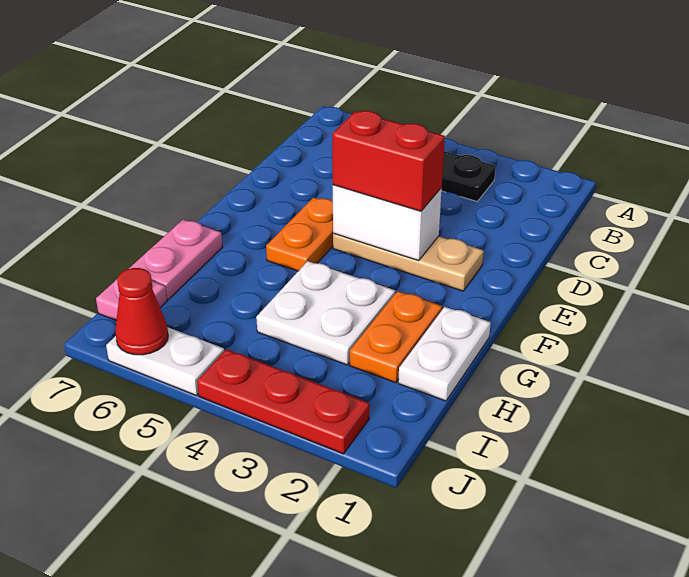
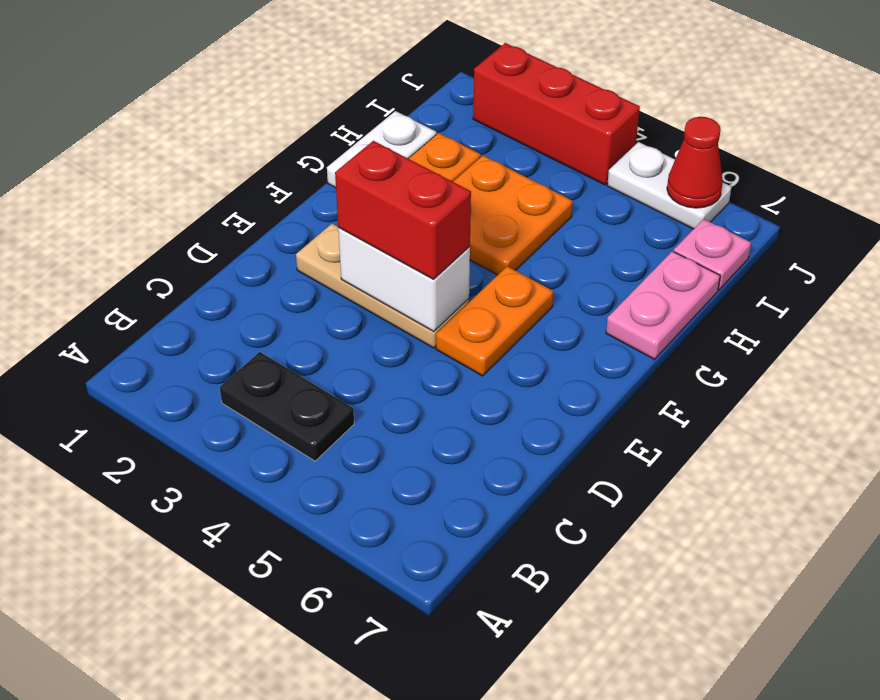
white plate G3:H4 level 1 -> orange plate G3:H4 level 1
red plate J2:J4 level 1 -> red brick J2:J4 level 1

